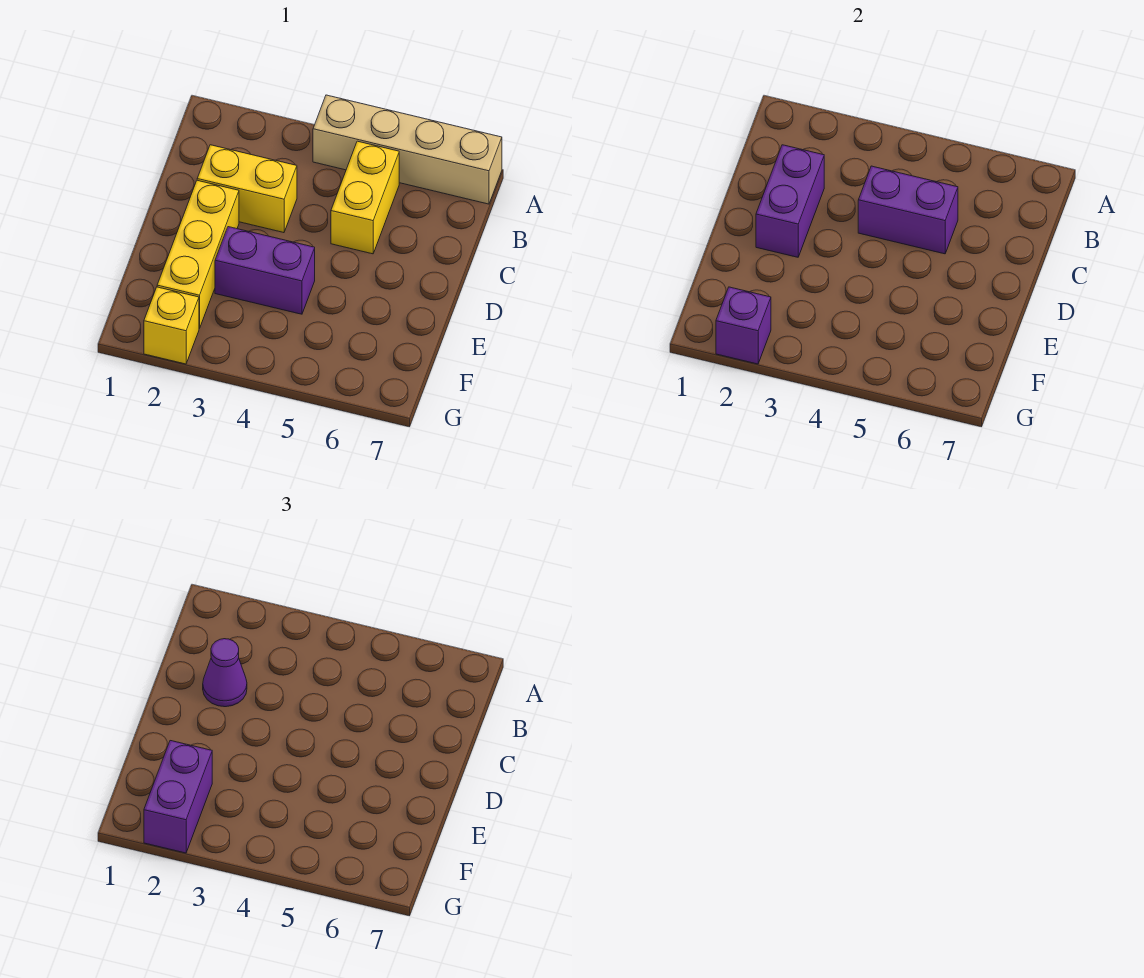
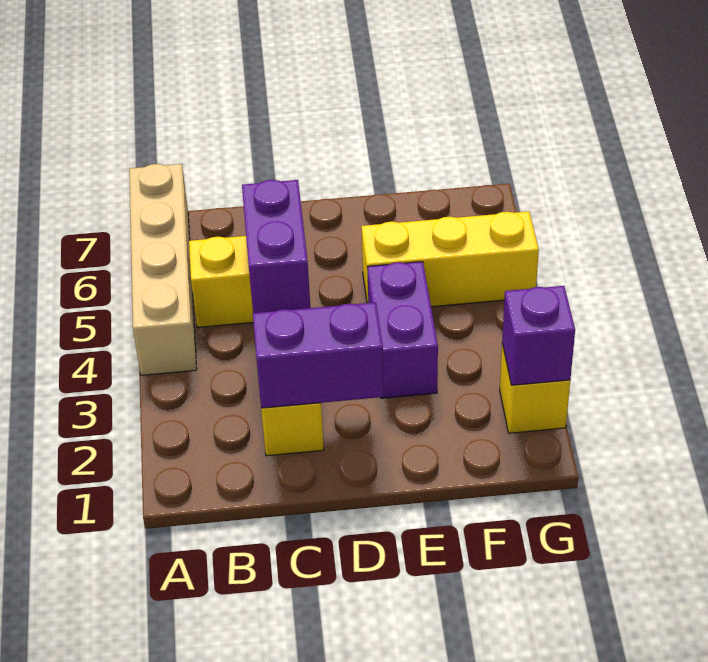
purple cone C2 level 3 -> none
yellow brick D2:F2 level 1 -> yellow brick E5:G5 level 1
purple brick F2:G2 level 3 -> none

